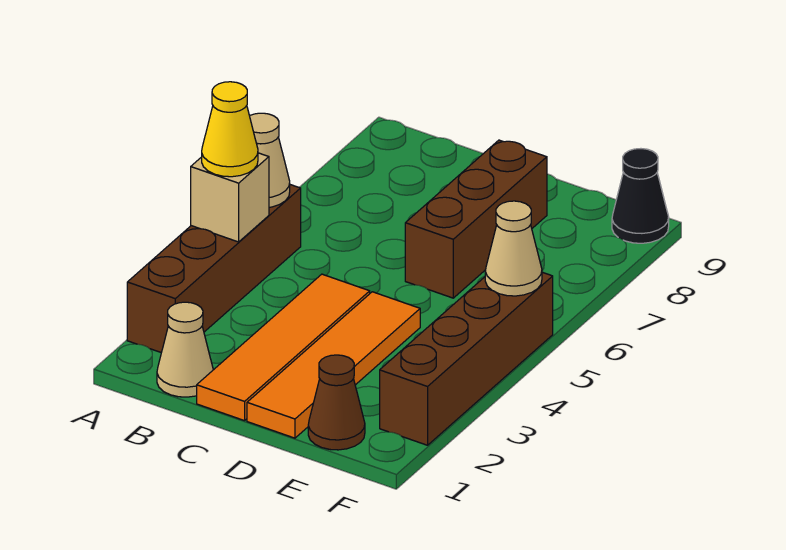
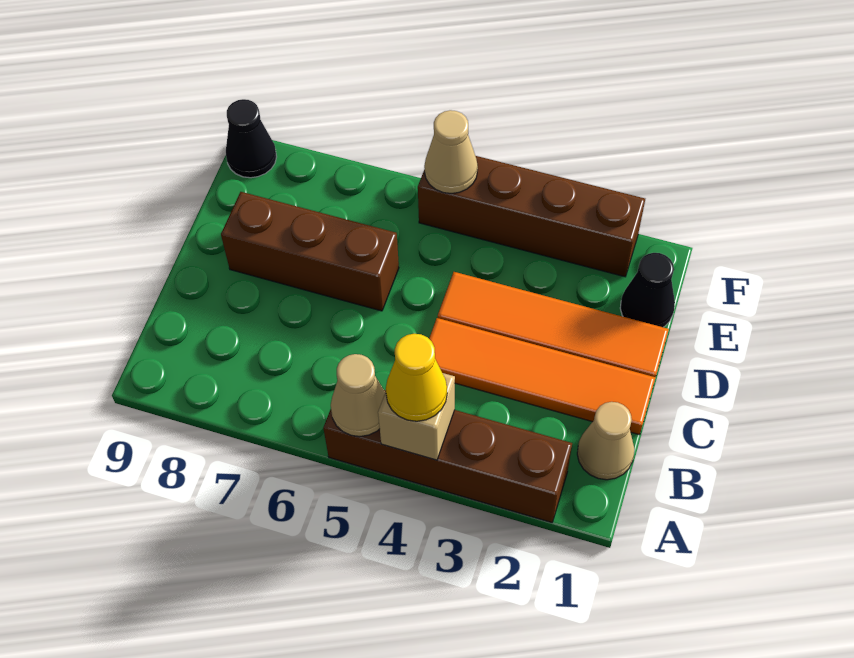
brown cone E1 level 1 -> black cone E1 level 1

